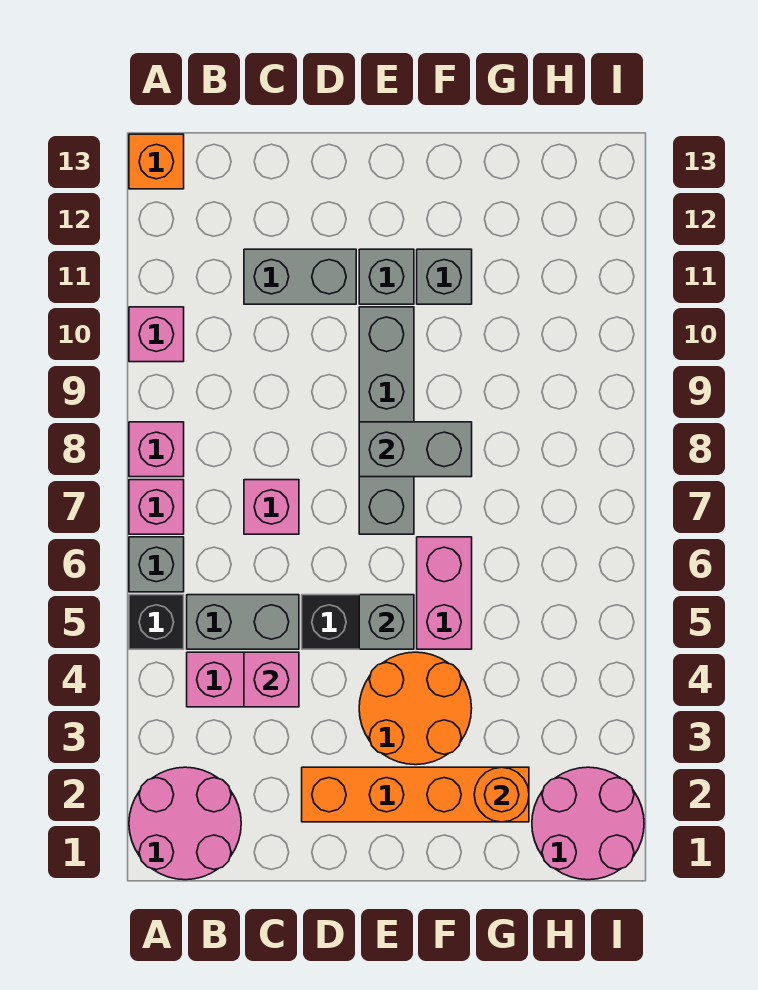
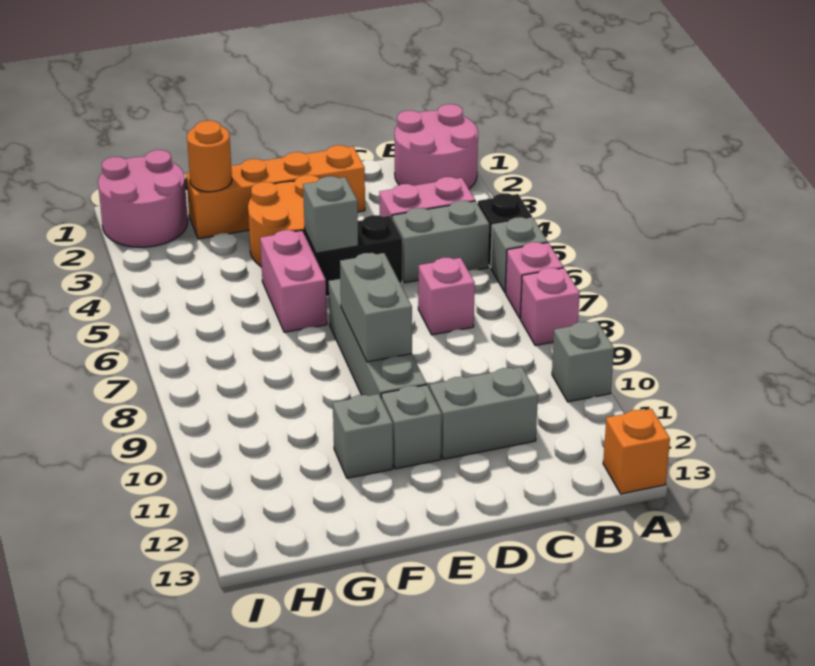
pink brick A10 level 1 -> grey brick A10 level 1
pink brick C4 level 2 -> none
grey brick E8:F8 level 2 -> grey brick E8:E9 level 2

